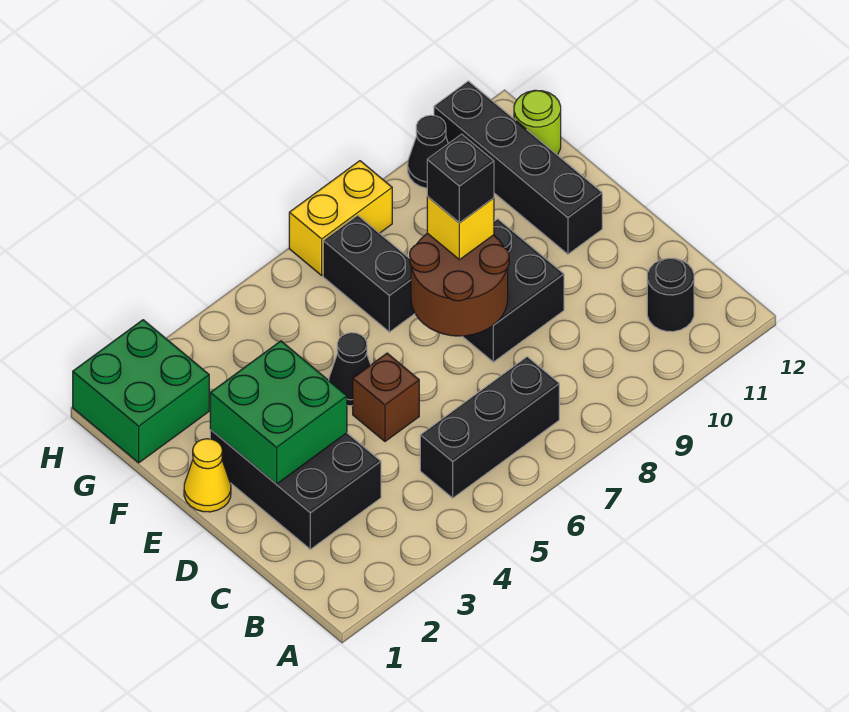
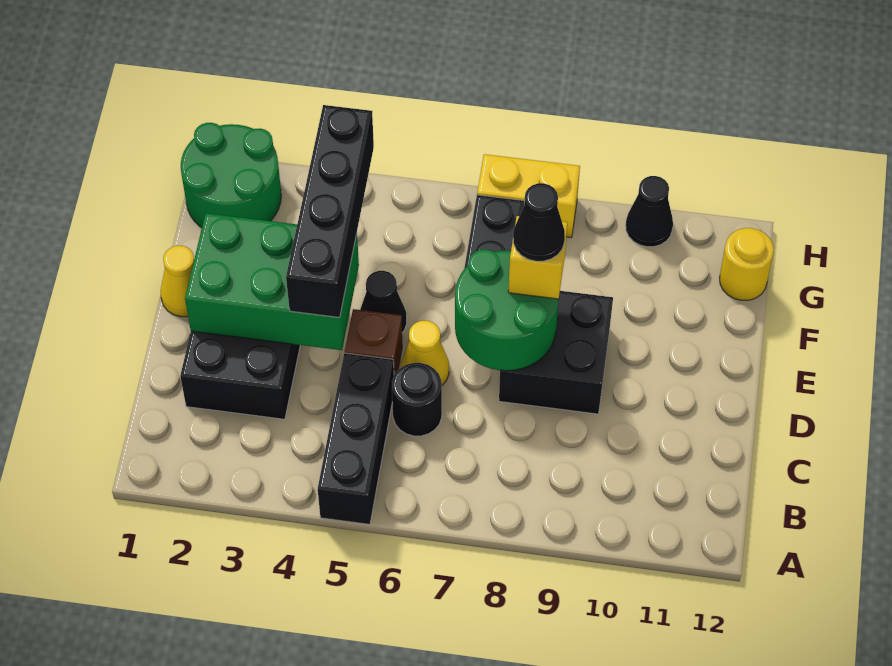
black brick B5:B7 level 1 -> black brick A5:C5 level 1
black round brick B11 level 1 -> black round brick C6 level 1
green brick D2:E3 level 2 -> green brick D2:E4 level 2
none -> yellow cone D6 level 1
brown round brick D7:E8 level 2 -> green round brick D7:E8 level 2
black brick E8 level 4 -> black cone E8 level 4
black brick E11:H11 level 1 -> black brick D4:G4 level 3
green brick G1:H2 level 1 -> green round brick G1:H2 level 1
lime round brick G12 level 1 -> yellow round brick G12 level 1

